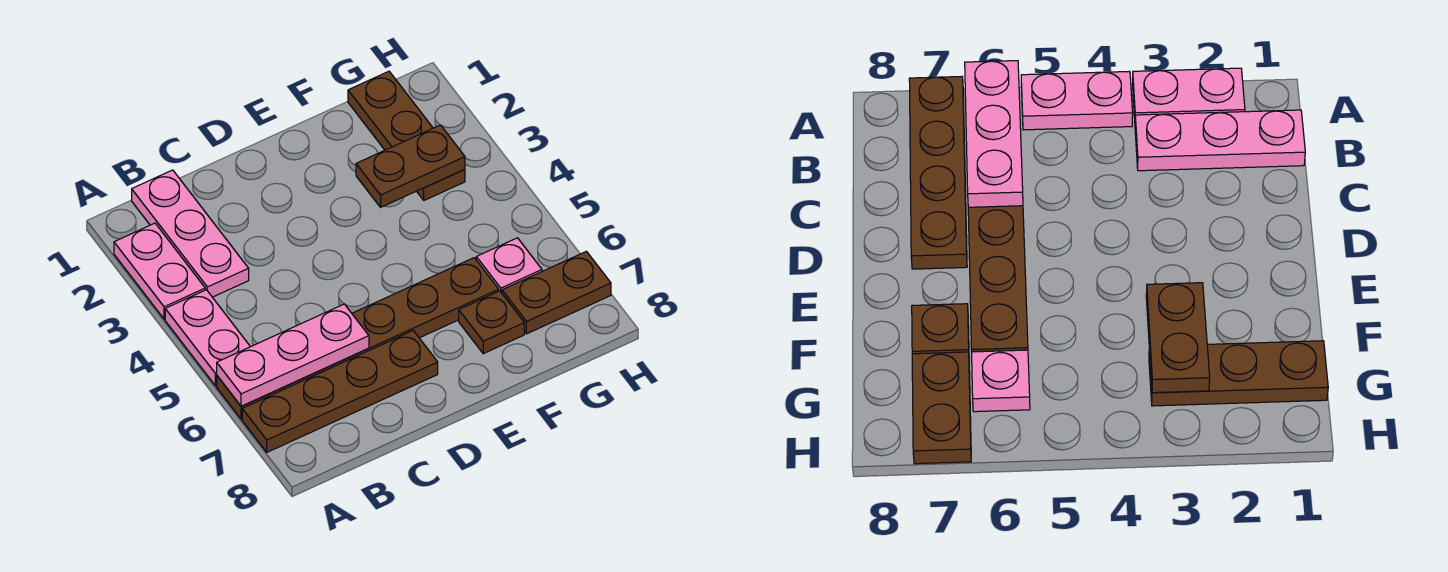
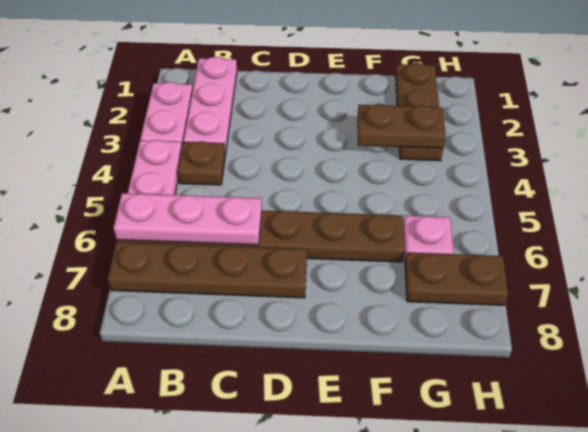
brown plate F7 level 1 -> brown plate B4 level 1

